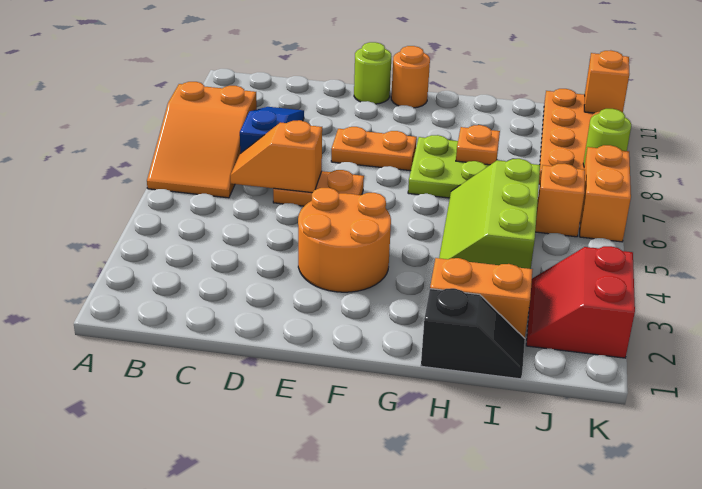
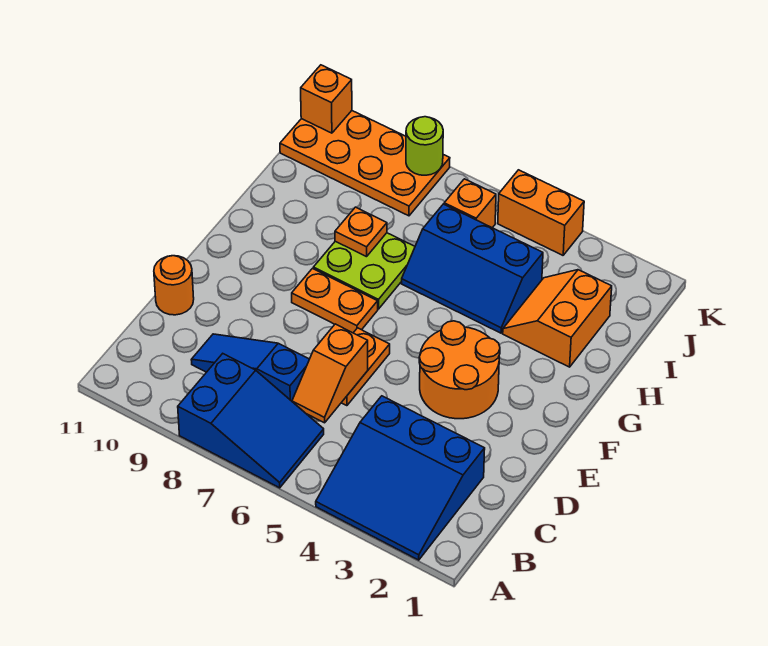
none -> blue slope A2:C4 level 1 top C
orange slope A6:B8 level 1 top 8 -> blue slope A6:B8 level 1 top 8
orange plate E8:F8 level 1 -> orange plate F7:F8 level 1
lime round brick E11 level 1 -> none
orange round brick F11 level 1 -> orange round brick D11 level 1
black slope H1:I1 level 1 top H -> none
lime slope H4:I6 level 1 top I -> blue slope H4:I6 level 1 top I
red slope J2:K3 level 1 top K -> none
orange brick K6:K7 level 1 -> orange brick K4:K5 level 1

